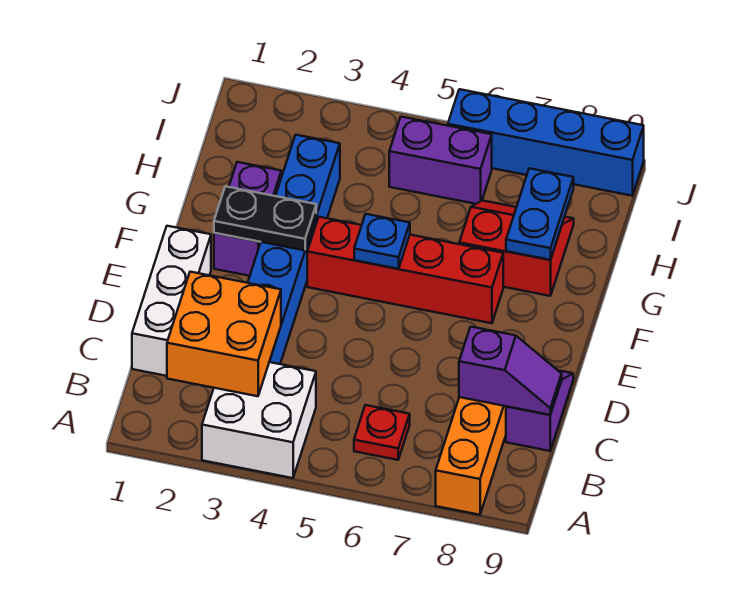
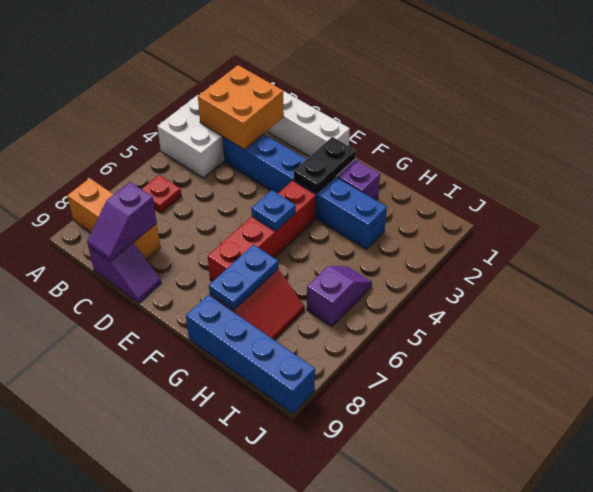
blue plate G8:H8 level 2 -> blue plate G7:G8 level 2
purple brick I5:I6 level 1 -> purple slope I5:I6 level 1 top 6
blue brick J6:J9 level 1 -> blue brick G9:J9 level 1

